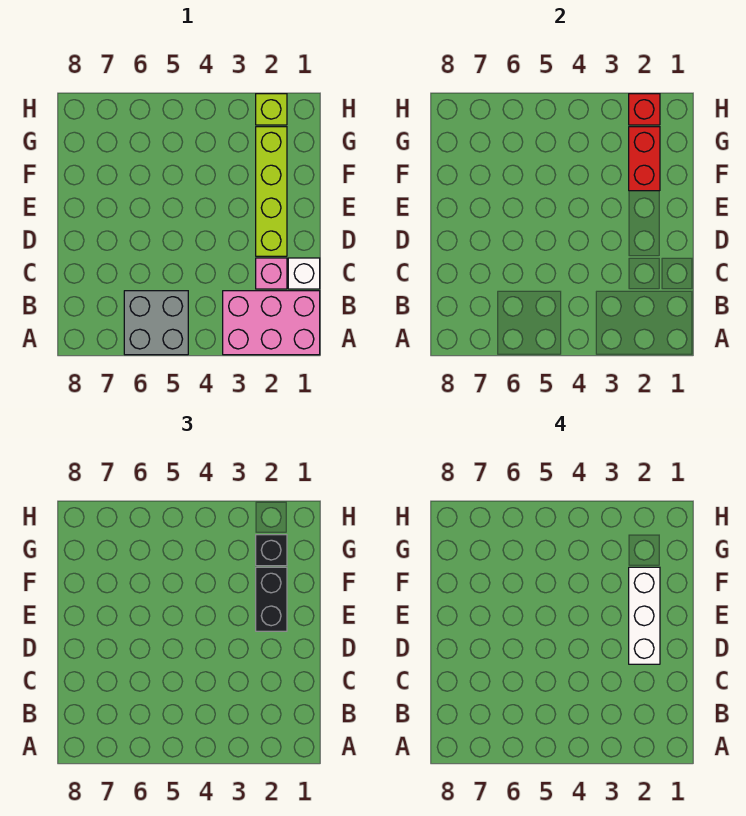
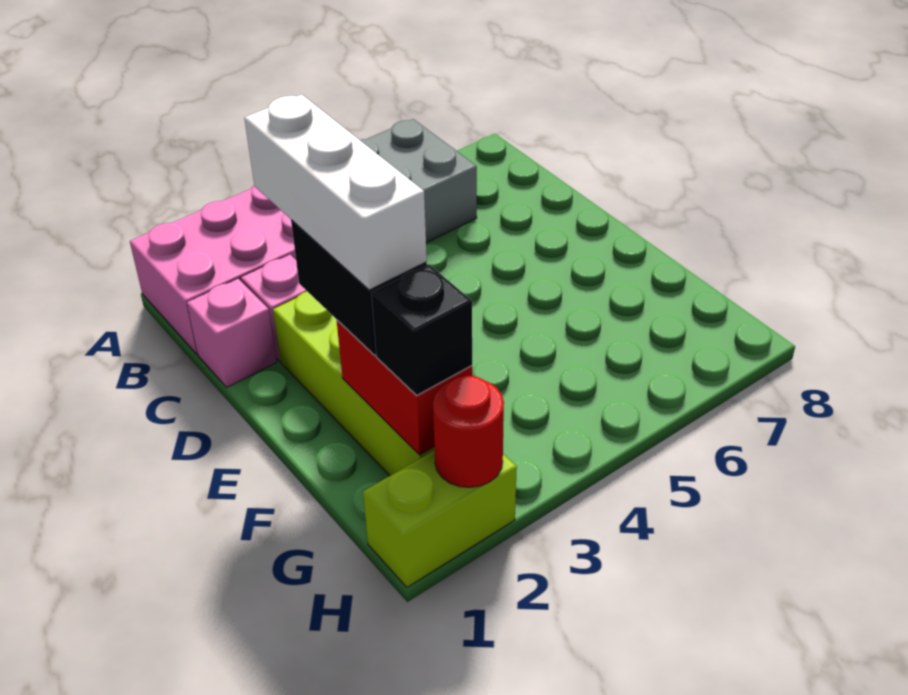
white brick C1 level 1 -> pink brick C1 level 1
lime brick H2 level 1 -> lime brick H1:H2 level 1
red brick H2 level 2 -> red round brick H2 level 2

